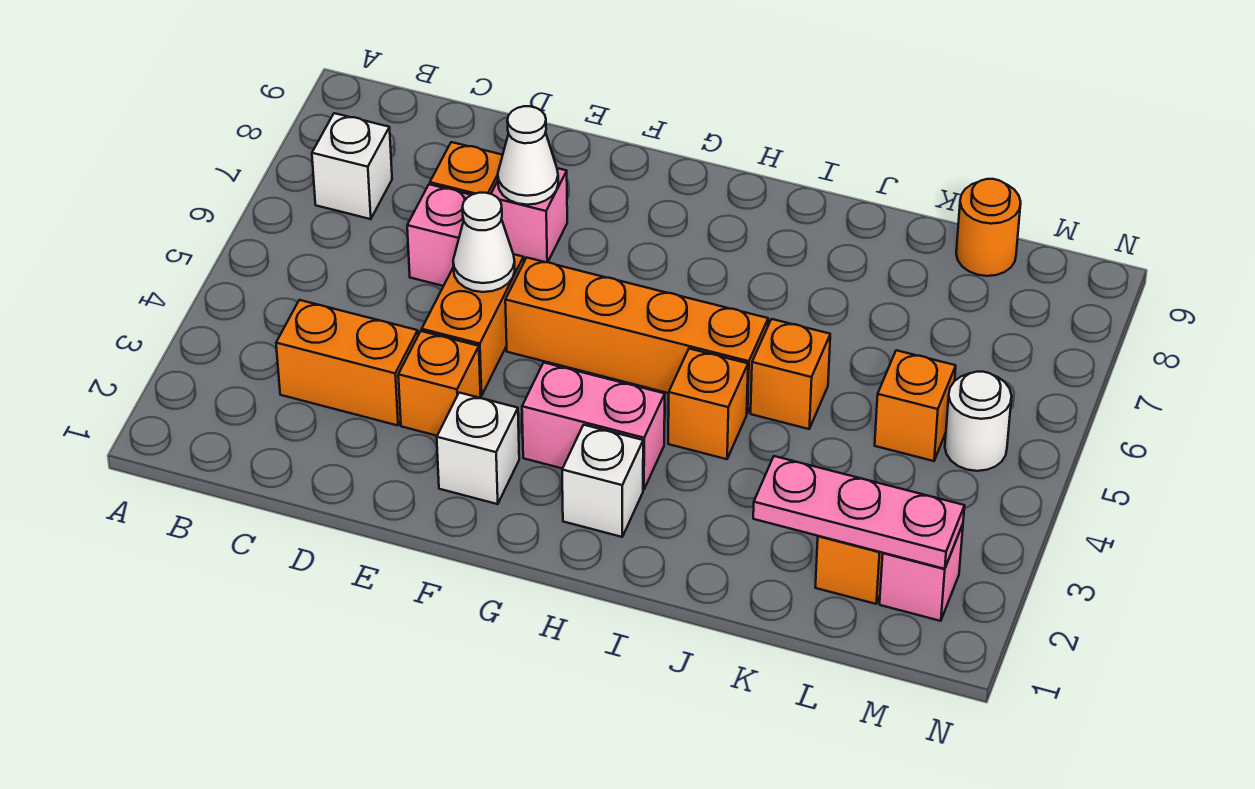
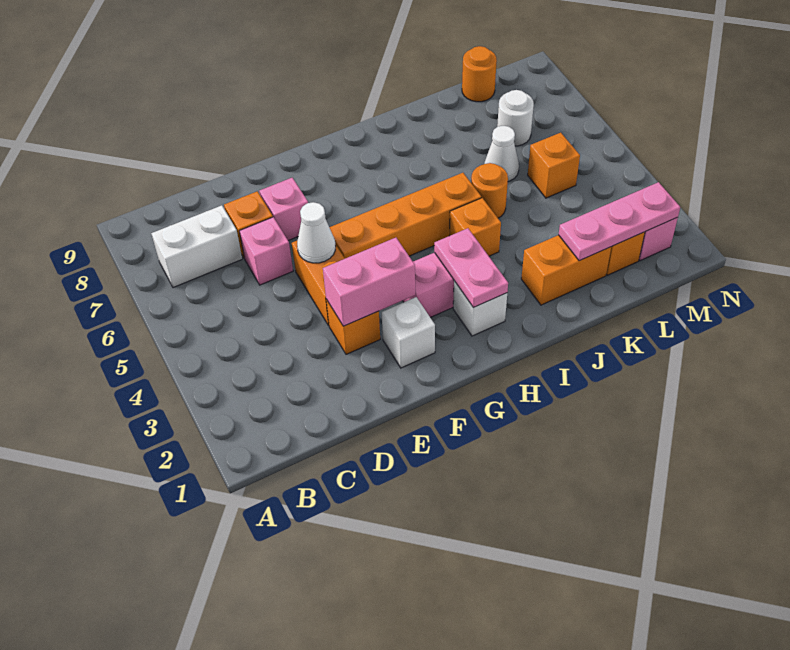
white brick B7 level 1 -> white brick B7:C7 level 1
orange brick C3:D3 level 1 -> orange brick J2:K2 level 1
none -> pink brick E3:F3 level 2
white cone E7 level 2 -> white cone K6 level 1
none -> pink plate H2:H3 level 2
orange brick J5 level 1 -> orange round brick J5 level 1
white round brick M5 level 1 -> white round brick L7 level 1

